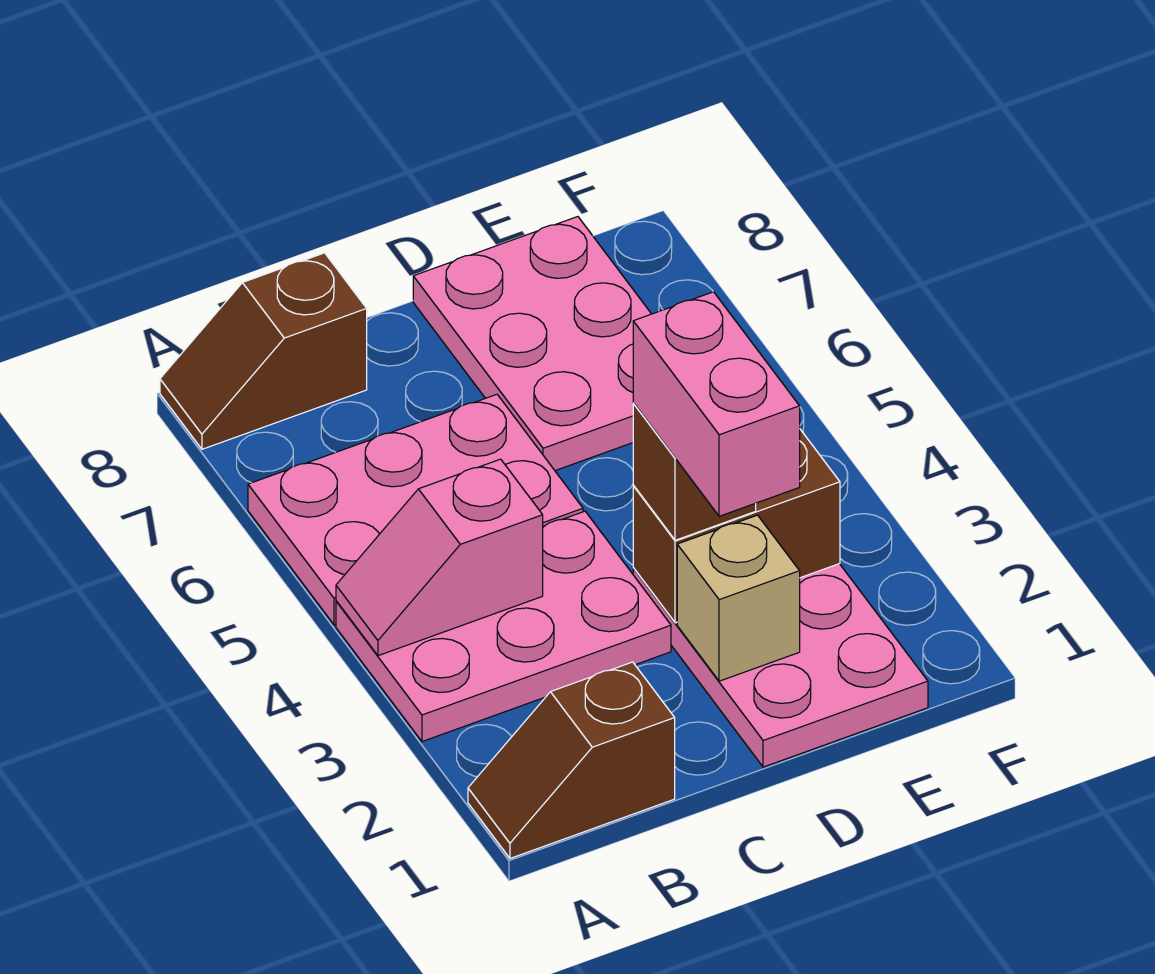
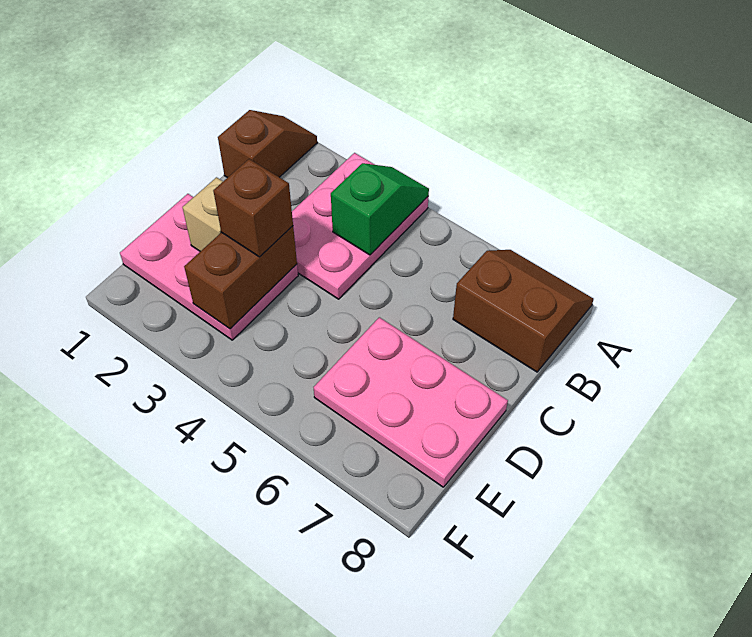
pink slope A4:B4 level 2 top B -> green slope A4:B4 level 2 top B
pink plate A5:C6 level 1 -> none
brown slope A8:B8 level 1 top B -> brown slope A7:B8 level 1 top B
pink brick D2:D3 level 4 -> none

